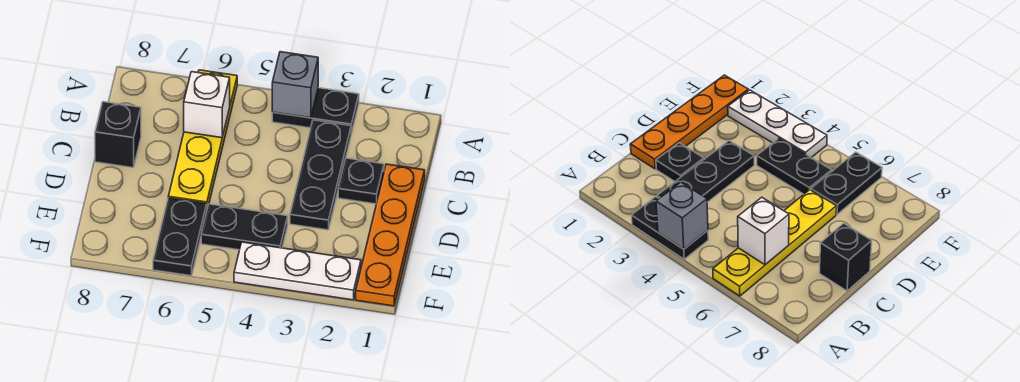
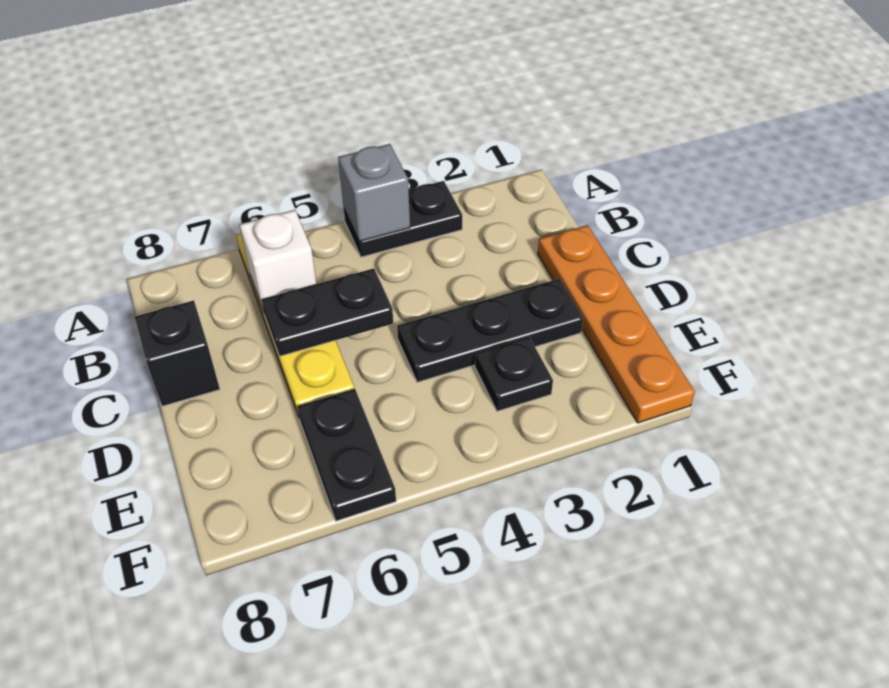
black plate B3:D3 level 1 -> black plate D2:D4 level 1
black plate C2 level 1 -> black plate E3 level 1
black plate E4:E5 level 1 -> black plate C5:C6 level 2
white plate F2:F4 level 1 -> none

